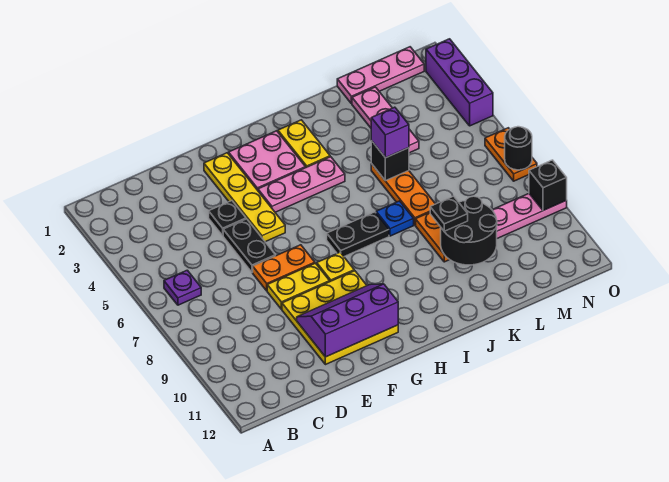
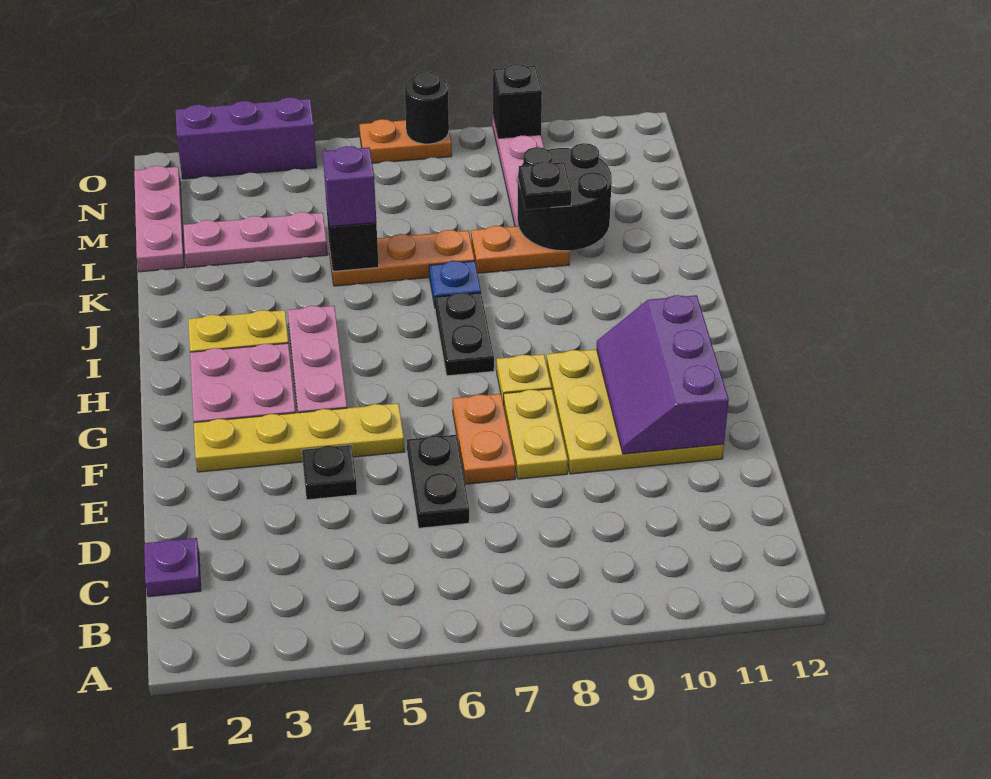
purple plate B6 level 1 -> purple plate C1 level 1
black plate E5:E6 level 1 -> black plate D6:E6 level 1

